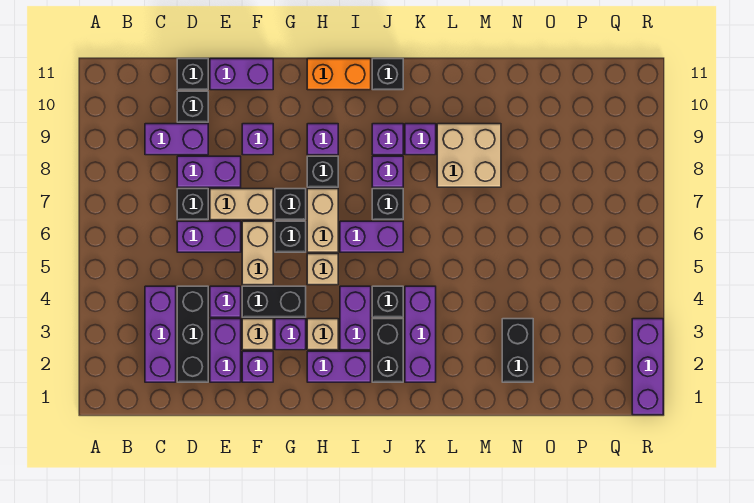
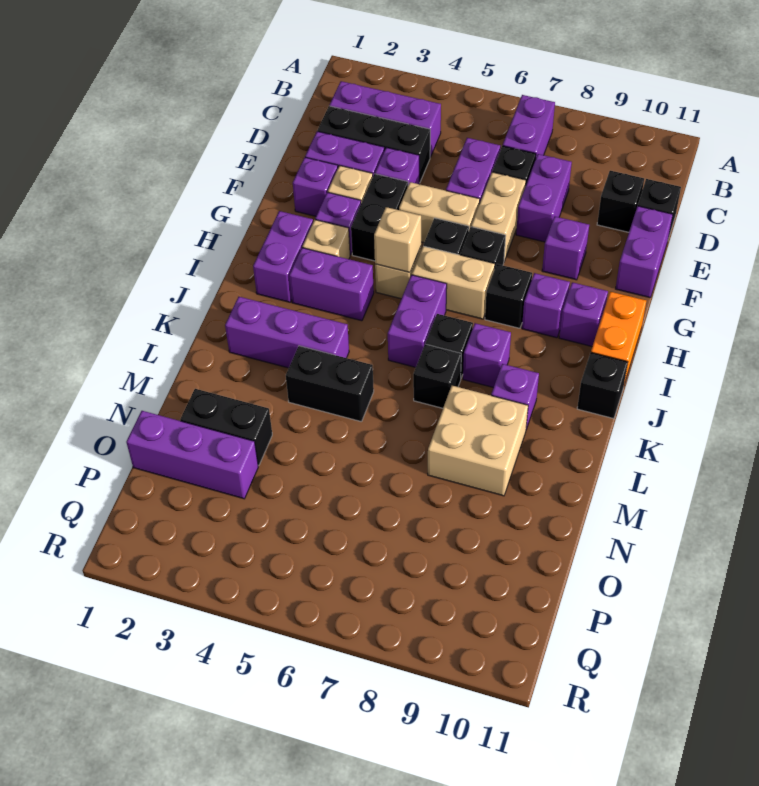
purple brick C9:D9 level 1 -> purple brick B7:C7 level 1
none -> tan brick H5 level 2
black brick J2:J3 level 1 -> black brick L4:L5 level 1
black brick J4 level 1 -> black brick K7 level 1
purple brick J9 level 1 -> purple brick H10 level 1
purple brick R1:R3 level 1 -> purple brick O1:O3 level 1

